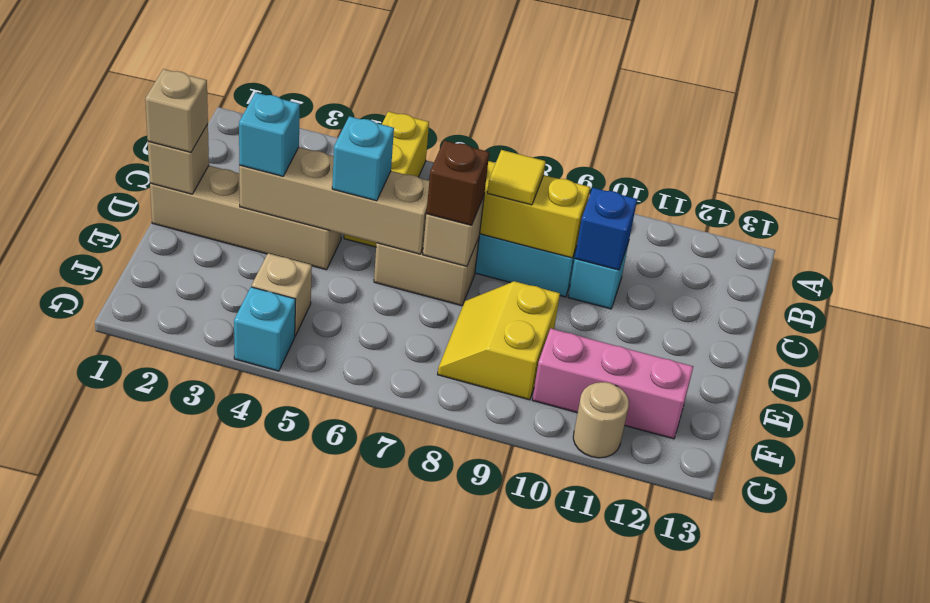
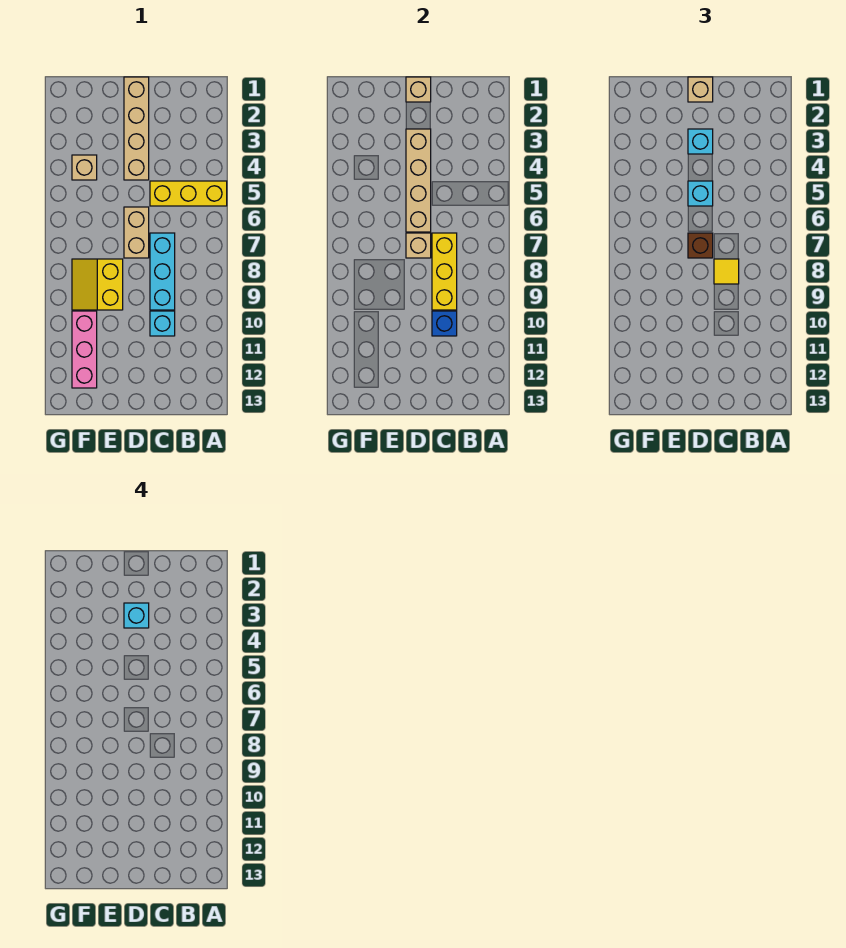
yellow slope E8:F9 level 1 top 9 -> yellow slope E8:F9 level 1 top E
cyan brick G4 level 1 -> cyan brick D3 level 4
tan round brick G11 level 1 -> none

